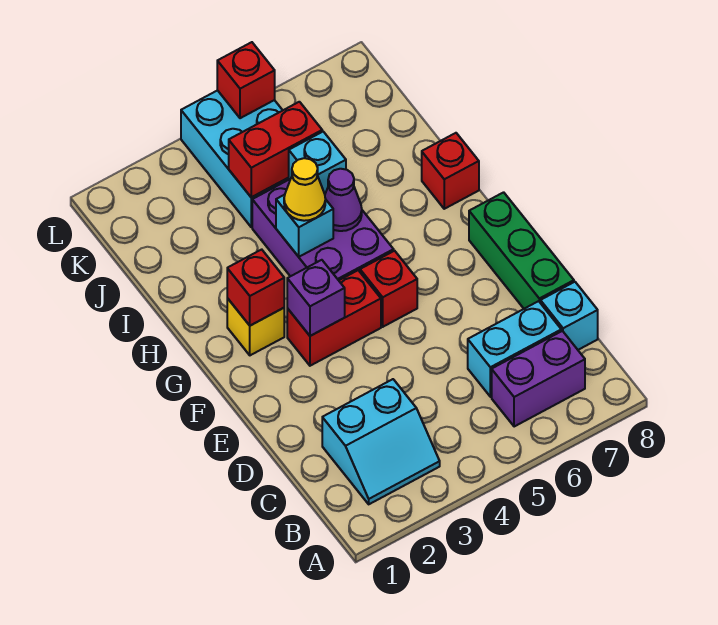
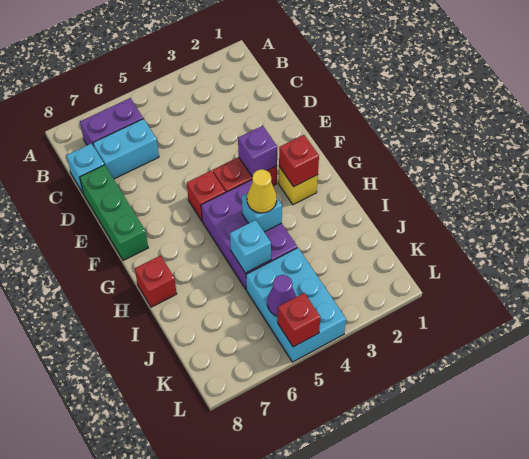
cyan slope B2:C3 level 1 top C -> none
purple cone H5 level 2 -> purple cone K5 level 2
red brick J4:J5 level 2 -> none

